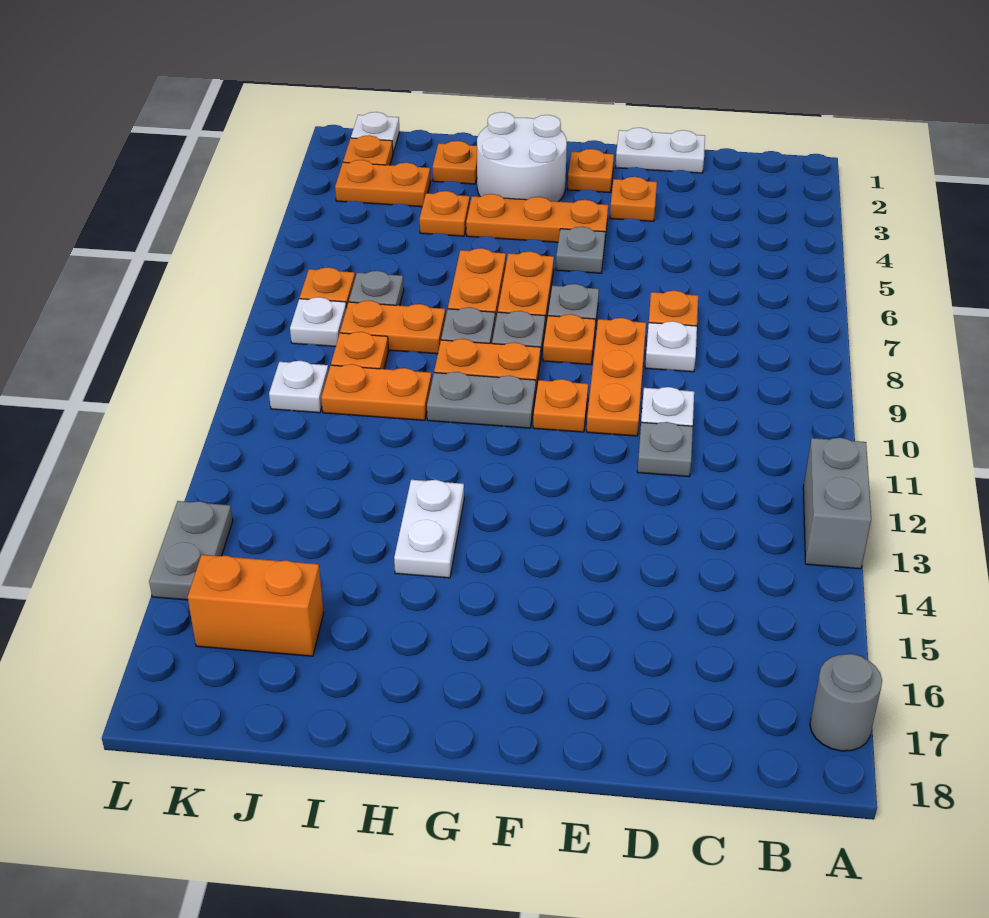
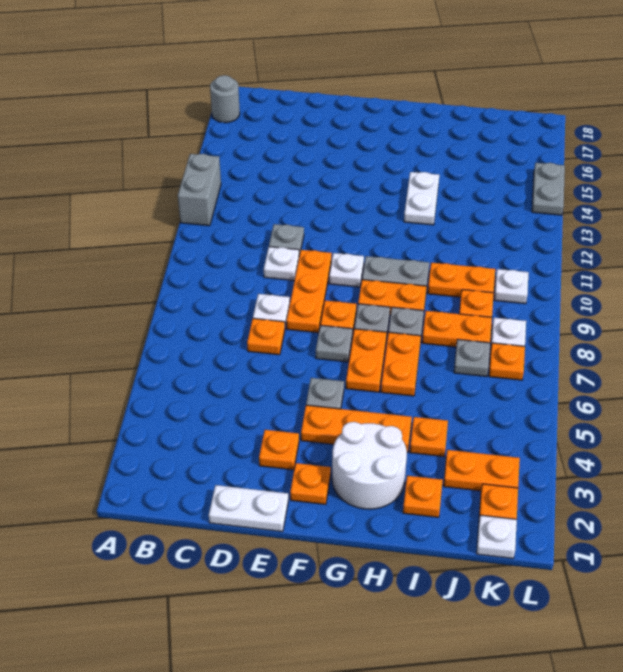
orange plate F10 level 1 -> white plate F10 level 1
orange brick J16:K16 level 1 -> none

